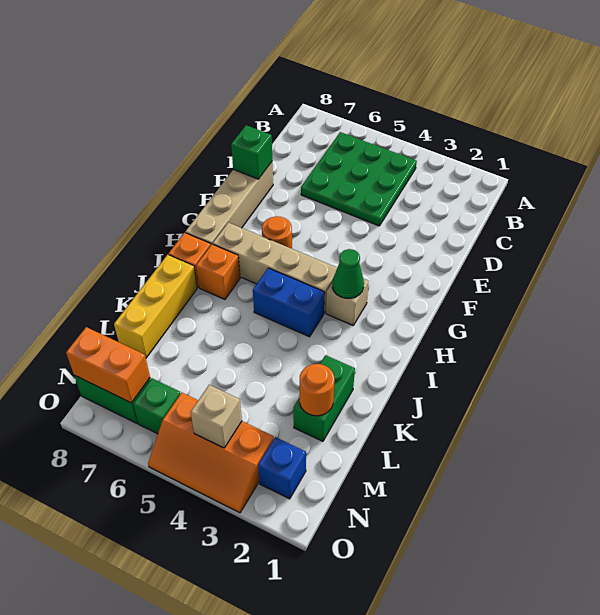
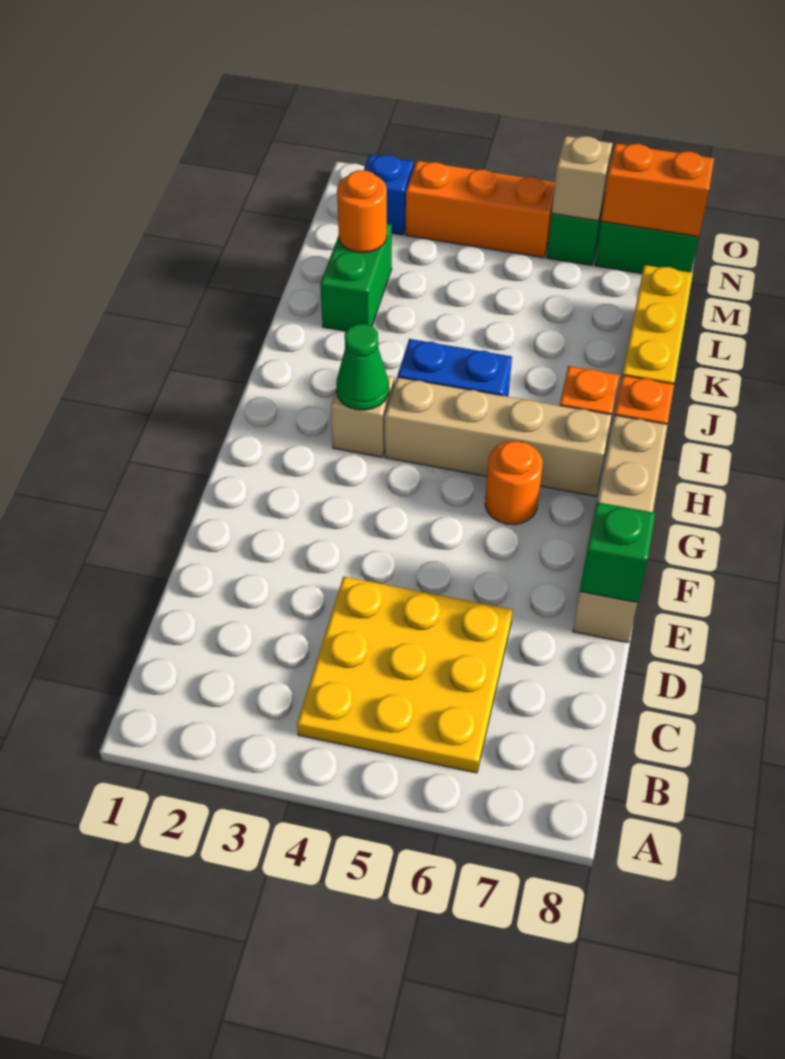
green plate B4:D6 level 1 -> yellow plate B4:D6 level 1
tan brick N4 level 2 -> tan brick N6 level 2

